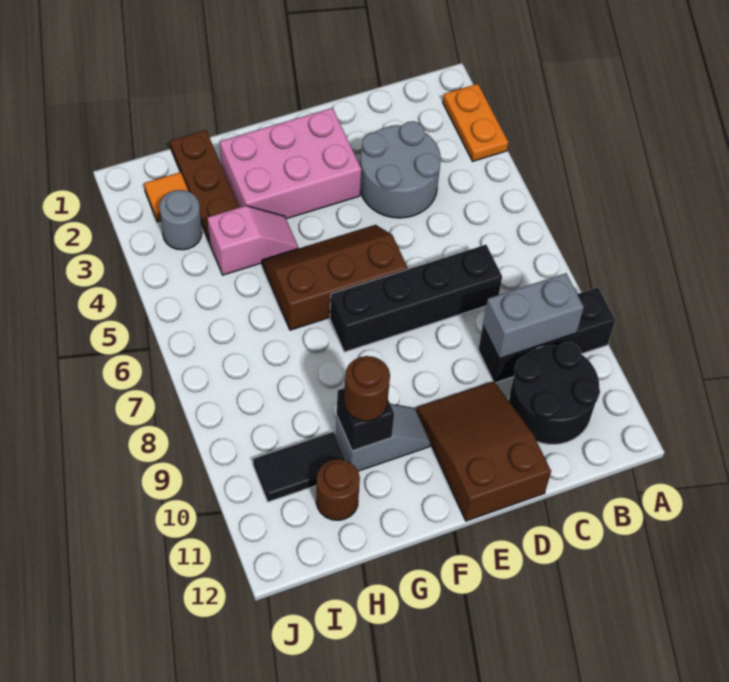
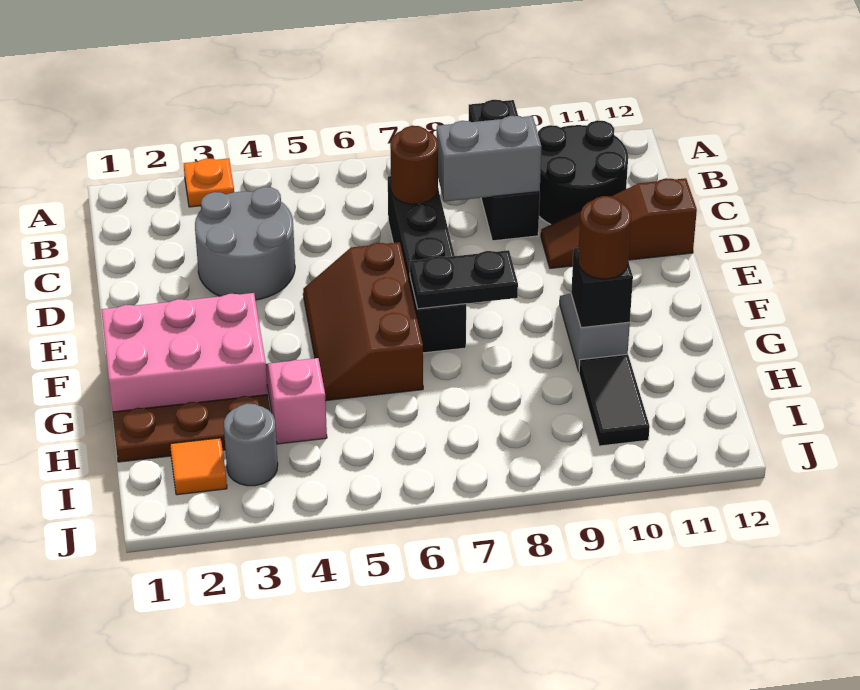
orange plate A2:A3 level 1 -> orange plate A3 level 1
grey brick B9:C9 level 2 -> grey brick C8:C9 level 2
brown slope D10:E12 level 1 top 12 -> brown slope D10:D12 level 1 top 12
pink brick E2:G3 level 1 -> pink brick F1:G3 level 1
none -> black plate F7:F8 level 2
brown round brick H11 level 1 -> brown round brick C7 level 2

